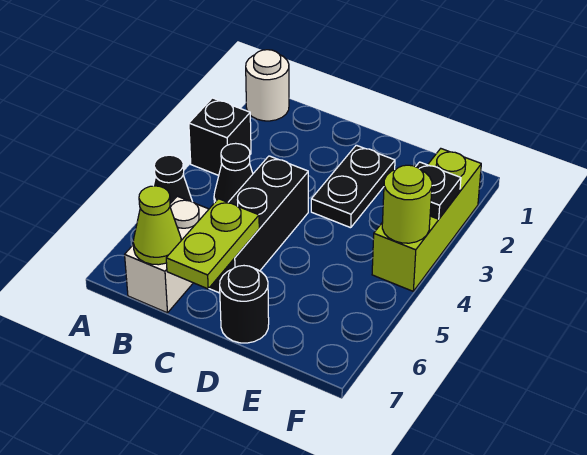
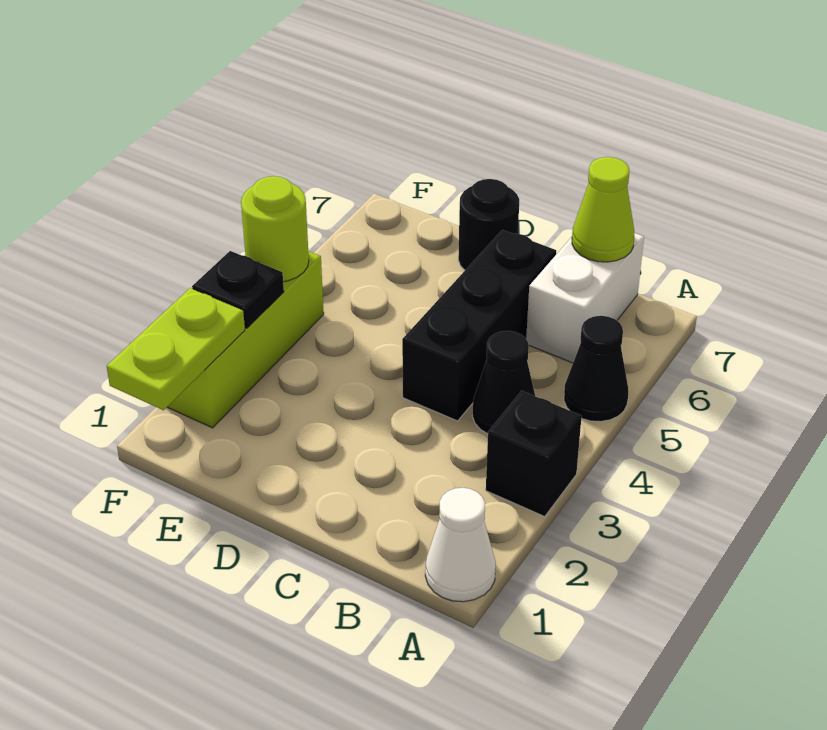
white round brick A1 level 1 -> white cone A1 level 1
lime plate C6:C7 level 2 -> lime plate F1:F2 level 2
black plate D2:D3 level 1 -> none

